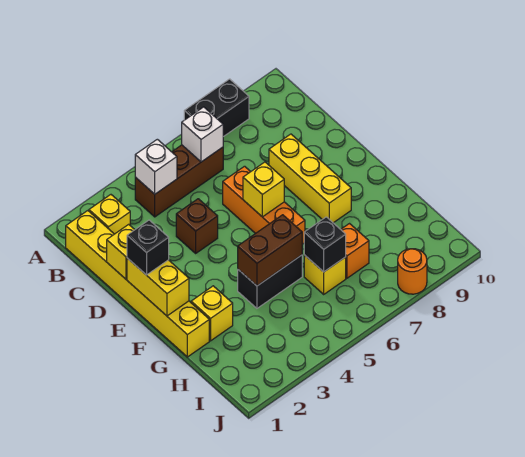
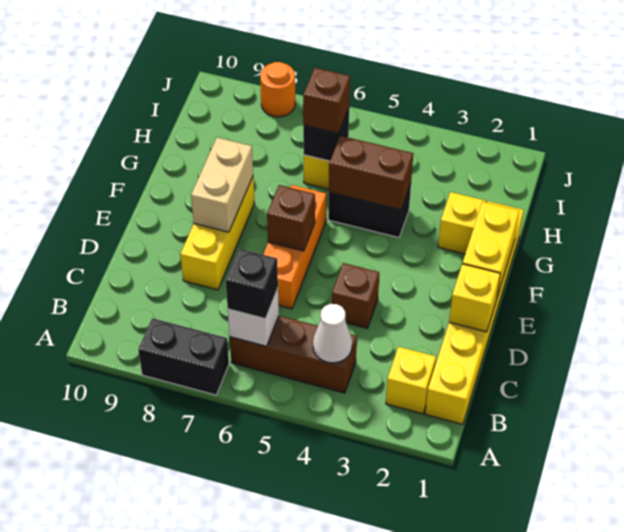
white brick B4 level 2 -> white cone B4 level 2
black brick E1 level 3 -> black brick B6 level 3
yellow brick E6 level 2 -> brown brick E6 level 2
none -> tan brick E8:F8 level 2
none -> brown brick H6 level 3
orange brick H7 level 1 -> none

